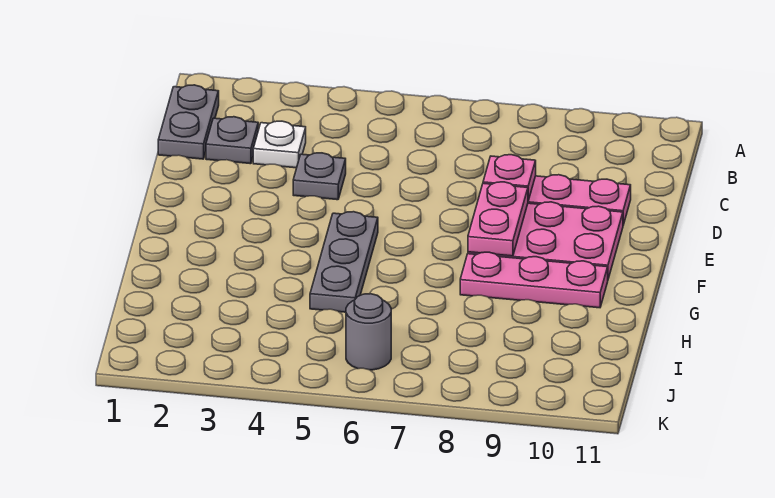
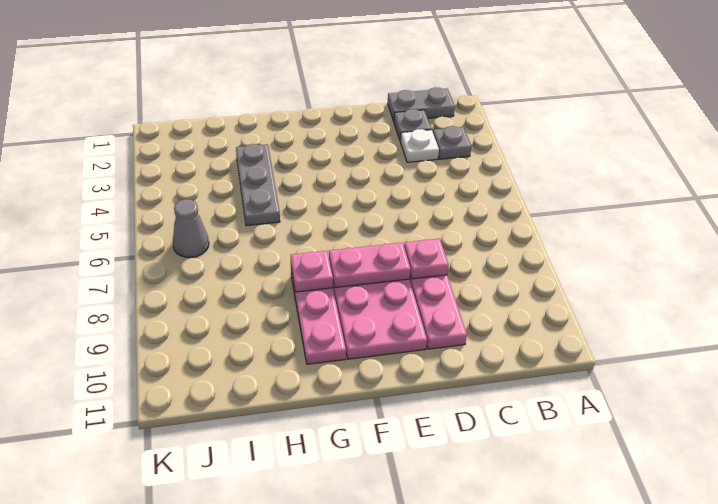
grey plate D4 level 1 -> grey plate B3 level 1
grey plate F5:H5 level 1 -> grey plate H3:H5 level 1
none -> pink plate G8 level 2
grey round brick J6 level 1 -> grey cone J6 level 1

